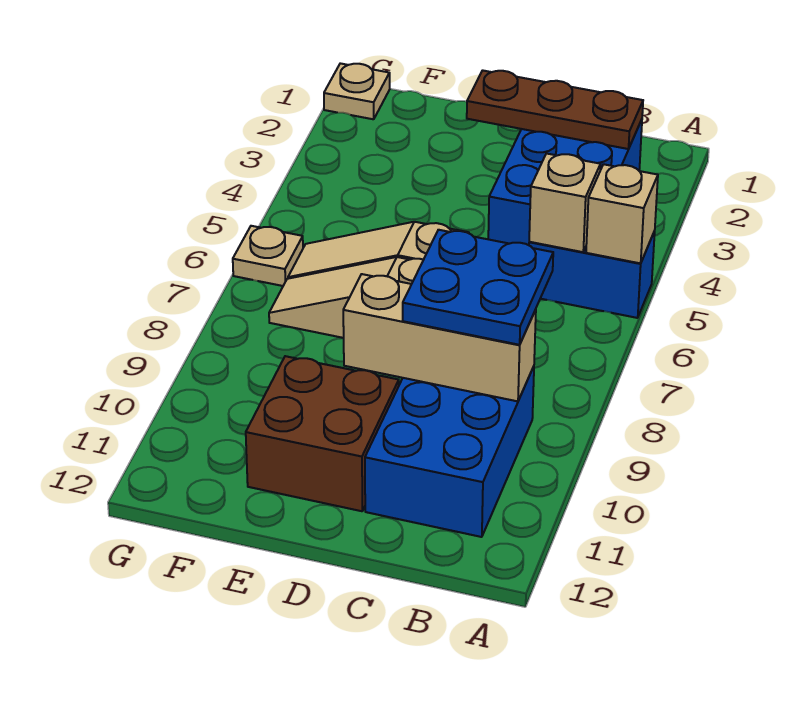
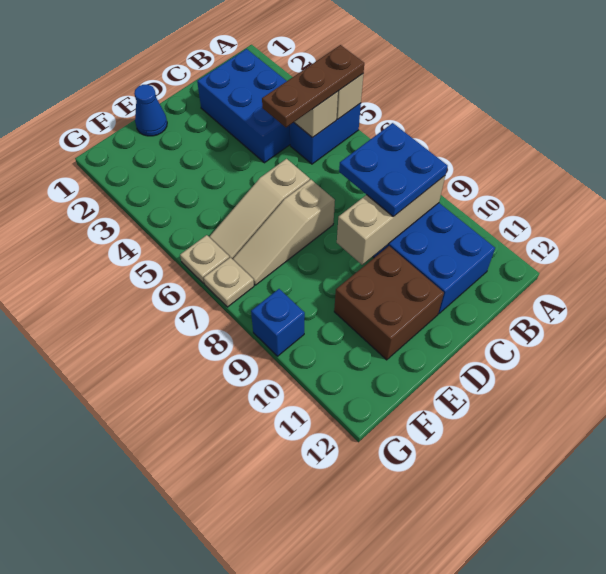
brown plate B2:D2 level 2 -> brown plate A5:C5 level 3
none -> blue cone E1 level 1
tan plate G1 level 1 -> tan plate G7 level 1
none -> blue brick G9 level 1

